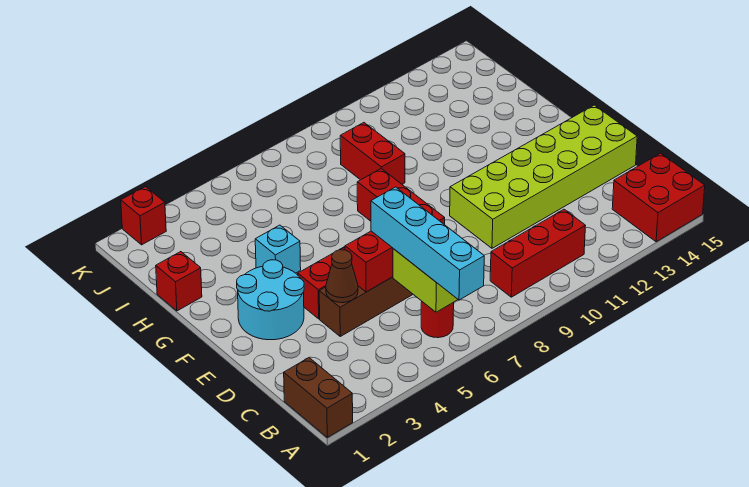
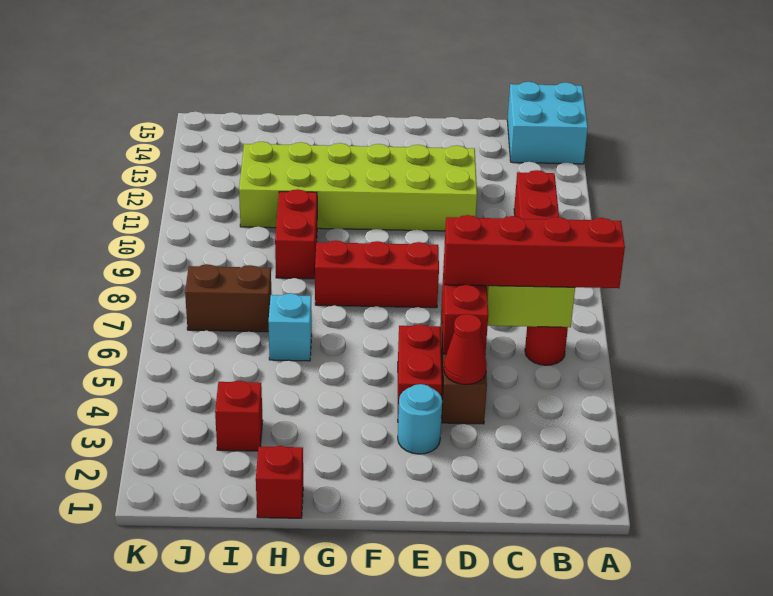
brown brick A1:B1 level 1 -> brown brick I7:J7 level 1
cyan brick A6:D6 level 3 -> red brick A6:D6 level 3
red brick A14:B15 level 1 -> cyan brick A14:B15 level 1
brown cone D4 level 2 -> red cone D4 level 2
lime brick D10:E15 level 1 -> lime brick D11:I12 level 1
cyan round brick E2:F3 level 1 -> cyan round brick E3 level 1
cyan brick G4 level 1 -> cyan brick H6 level 1
red brick H9:I9 level 1 -> red brick H9:H10 level 1
red brick K2 level 1 -> red brick I3 level 1

